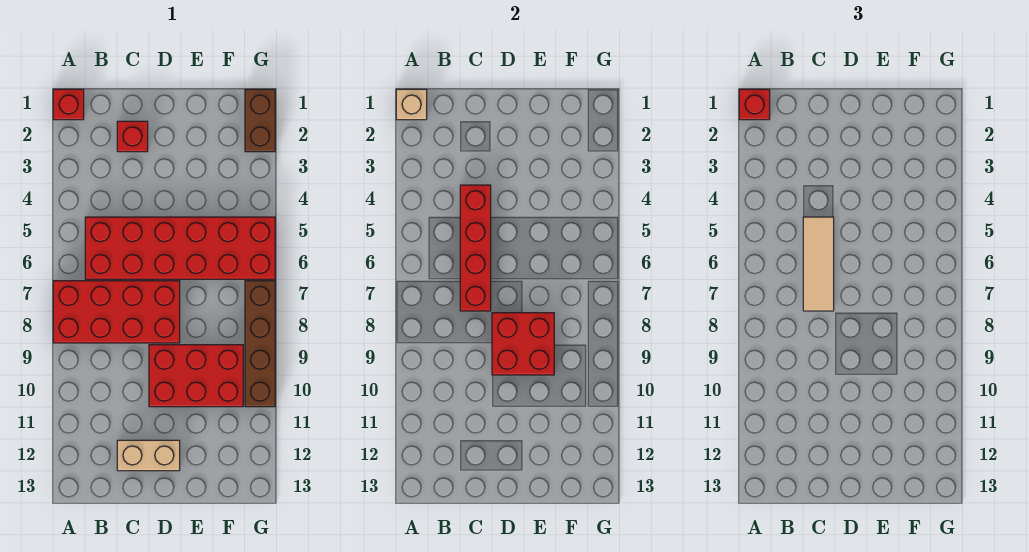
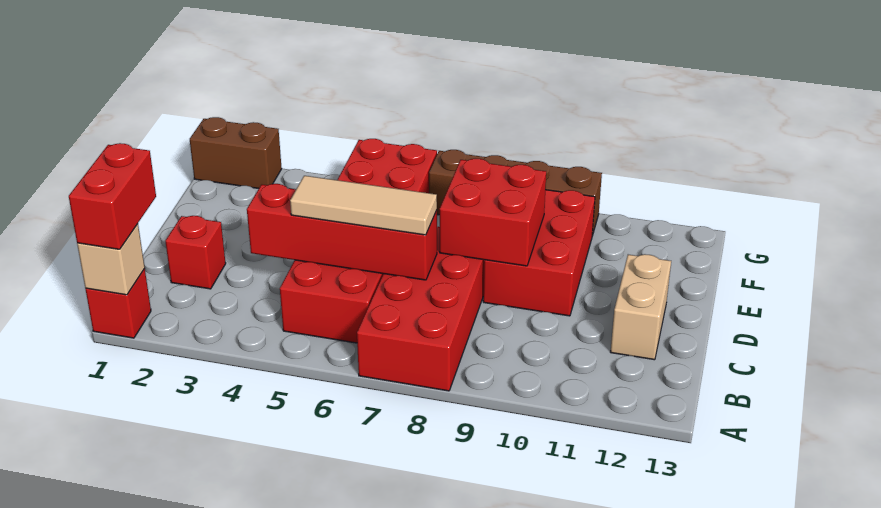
red brick A1 level 3 -> red brick A1:B1 level 3

